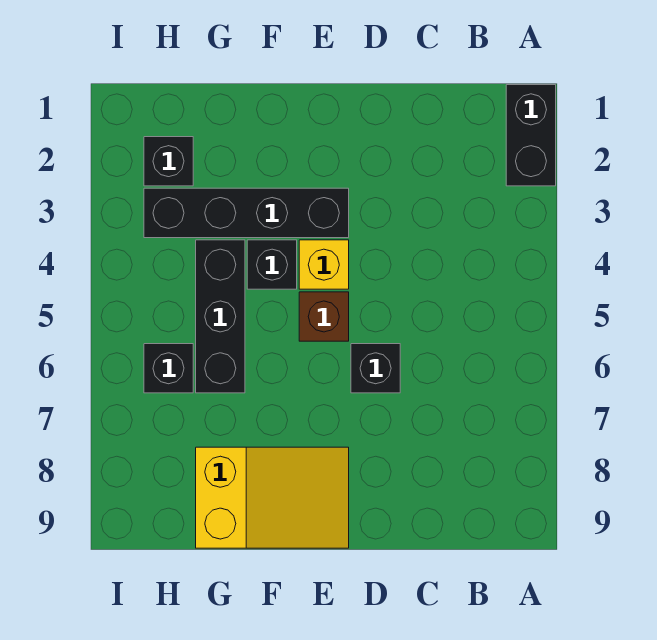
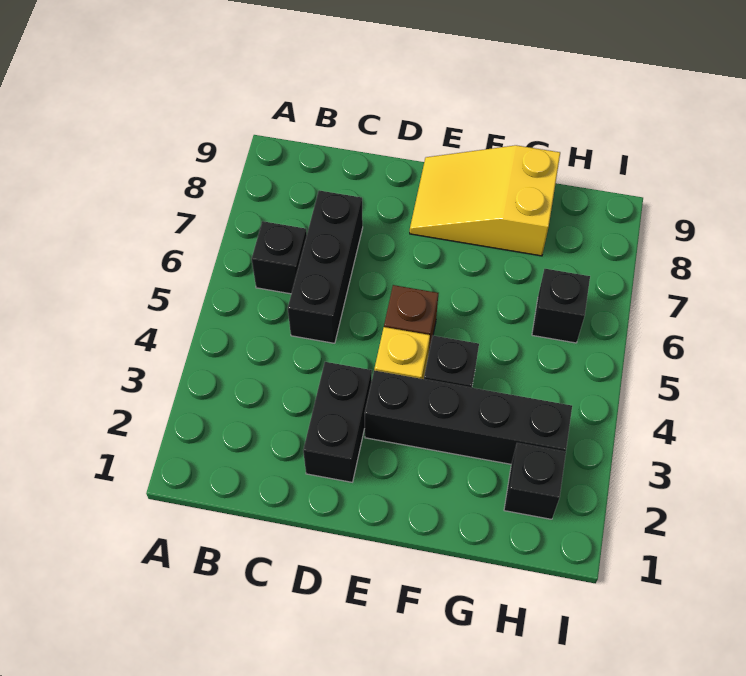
black brick A1:A2 level 1 -> black brick D2:D3 level 1
black brick D6 level 1 -> black brick B6 level 1
black brick G4:G6 level 1 -> black brick C5:C7 level 1

